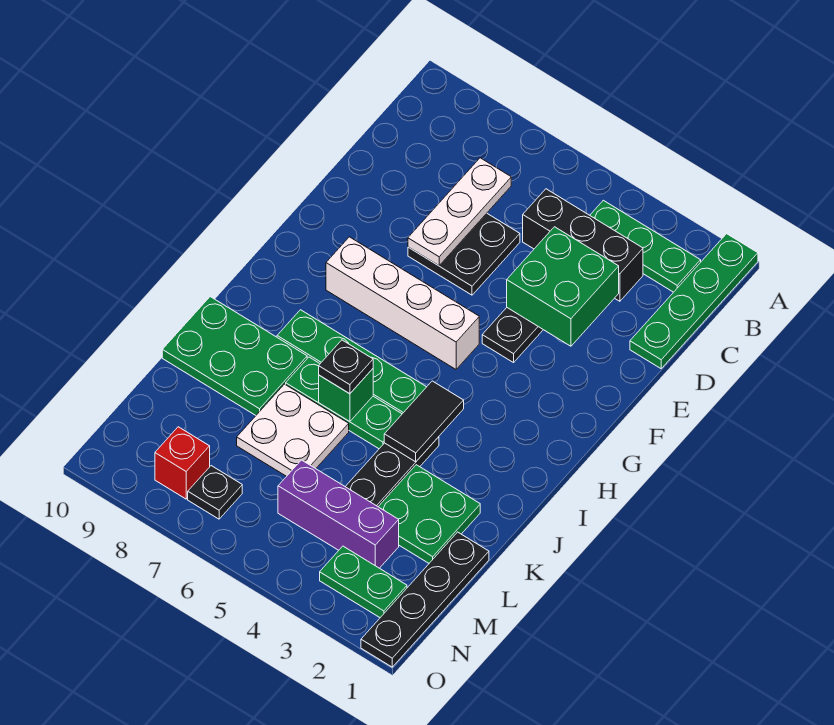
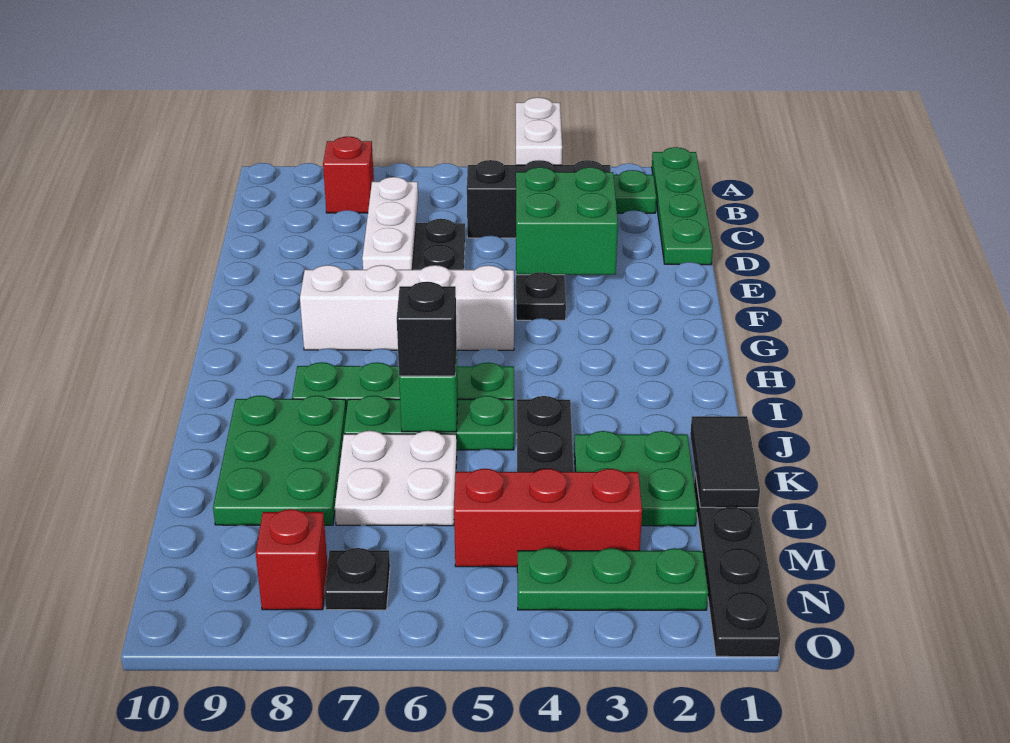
none -> white brick A4:B4 level 2
none -> red brick B8 level 1
black tile I4:J4 level 2 -> black tile K1:L1 level 2
black plate J6 level 3 -> black brick J6 level 3
green plate J8:K10 level 1 -> green plate J8:L9 level 1
purple brick M3:M5 level 1 -> red brick M3:M5 level 1
green plate N2:N3 level 1 -> green plate N2:N4 level 1

